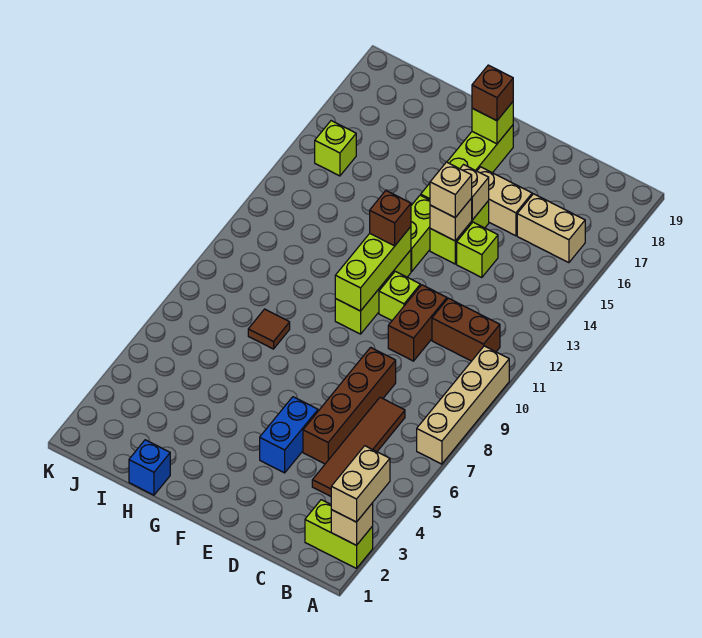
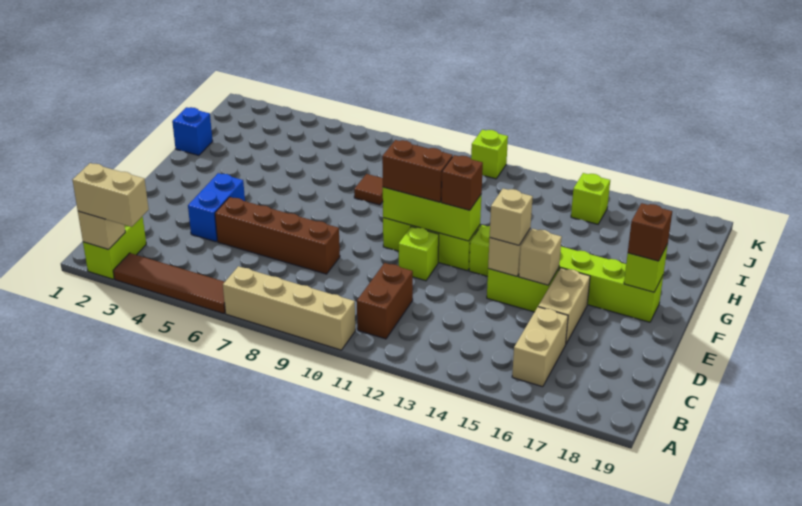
brown tile C4:C7 level 1 -> brown tile A3:A6 level 1
brown brick D10:D11 level 1 -> brown brick F10:F11 level 3
lime brick D14 level 1 -> lime brick K11 level 1
blue brick E4:E5 level 1 -> blue brick D4:E4 level 1

